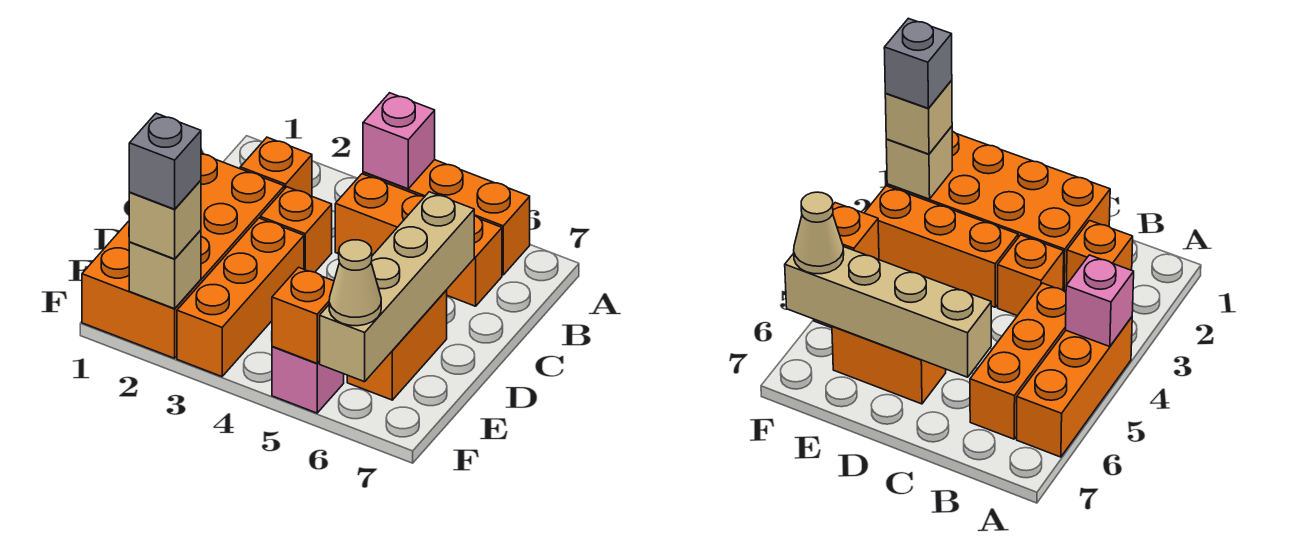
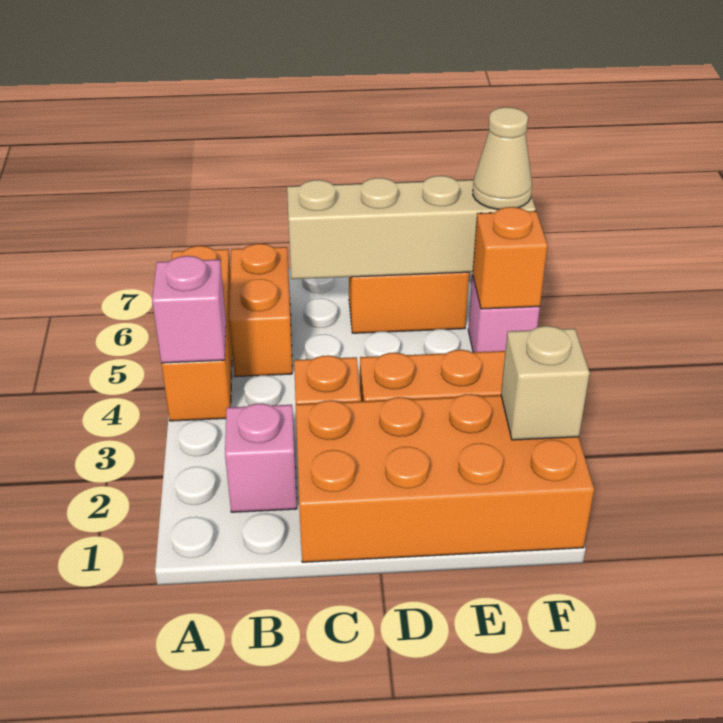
orange brick B2 level 1 -> pink brick B2 level 1
orange brick B4:B6 level 1 -> orange brick B5:B6 level 1
tan brick F2 level 3 -> none
grey brick F2 level 4 -> none

